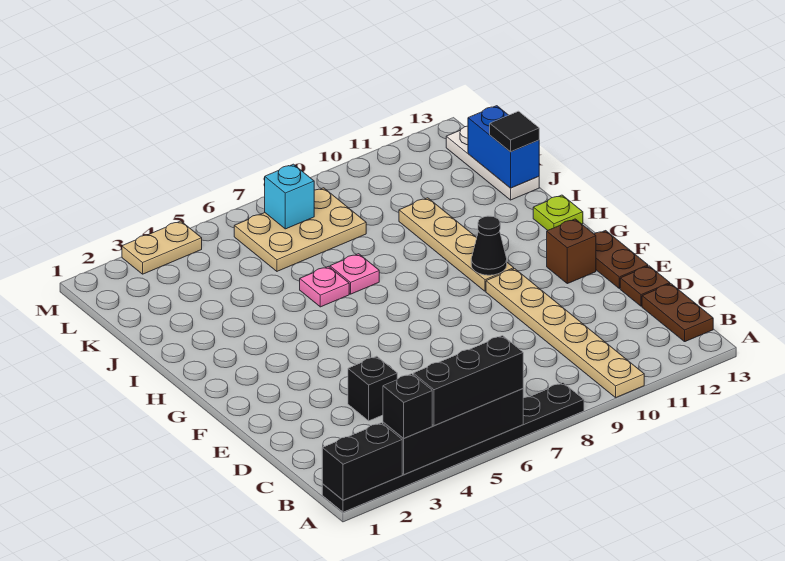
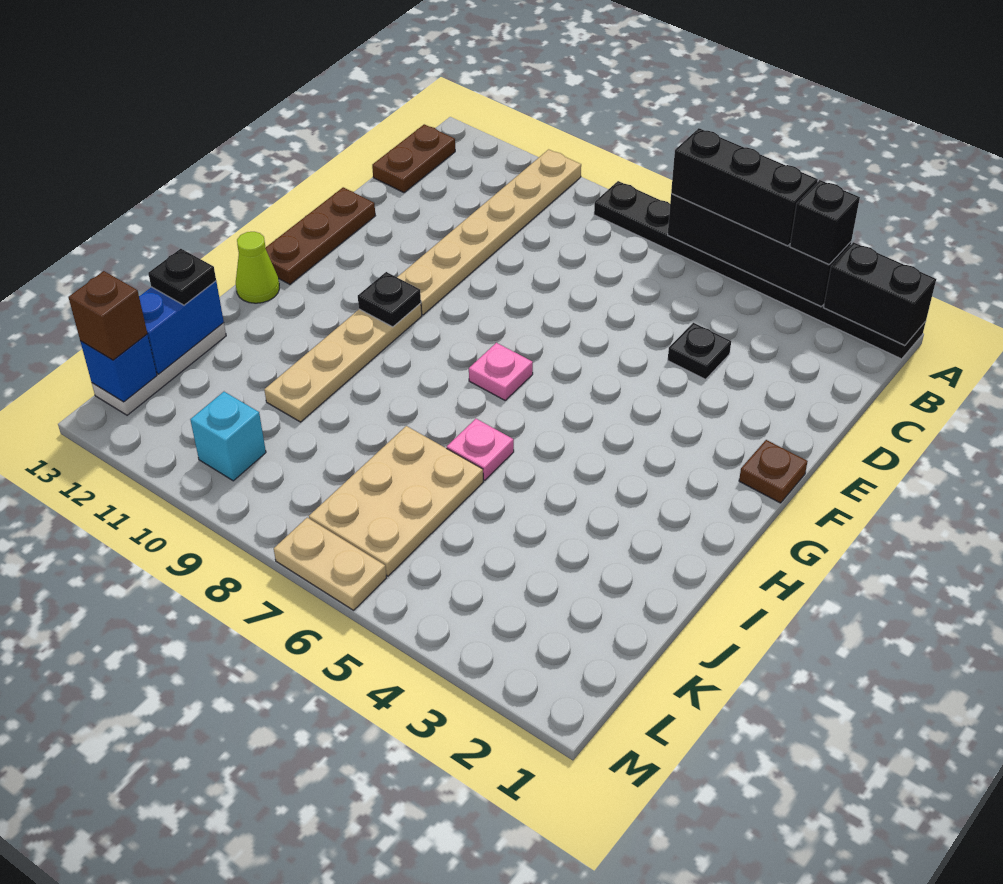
black brick D4 level 1 -> black plate D4 level 1
brown plate D13 level 1 -> brown plate F1 level 1
brown plate E13:F13 level 1 -> brown plate E13:G13 level 1
brown brick F12 level 1 -> brown brick L13 level 3
black cone G10 level 2 -> black plate G10 level 2
lime plate H13 level 1 -> lime cone H13 level 1
pink plate I7 level 1 -> pink plate G7 level 1
black tile J13 level 3 -> black plate J13 level 3
tan plate K6:L8 level 1 -> tan plate J6:L7 level 1
cyan brick L7 level 2 -> cyan brick L10 level 1
none -> blue brick L13 level 2
tan plate M3:M4 level 1 -> tan plate M6:M7 level 1

